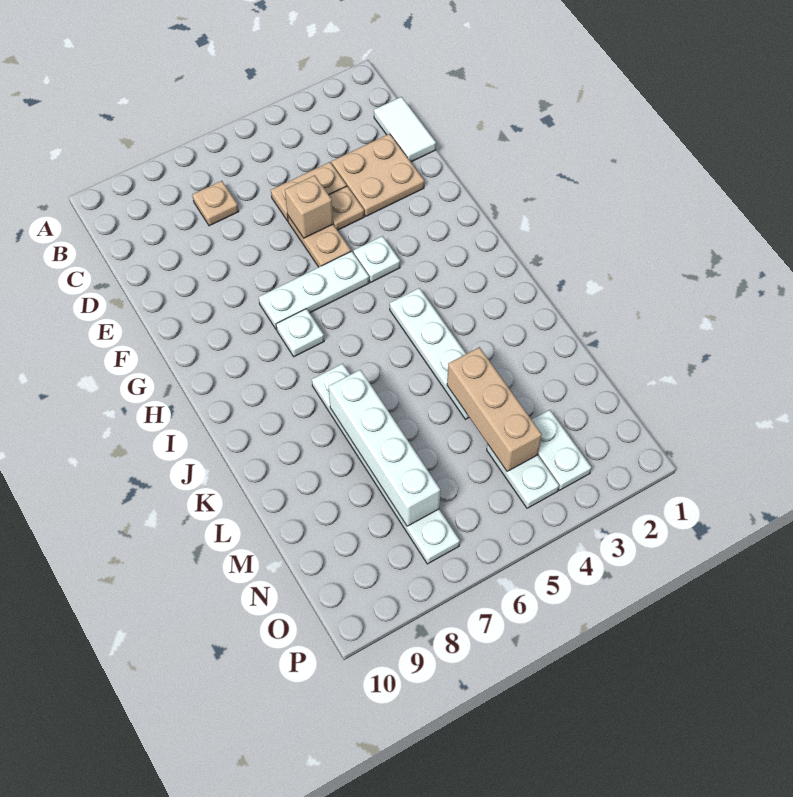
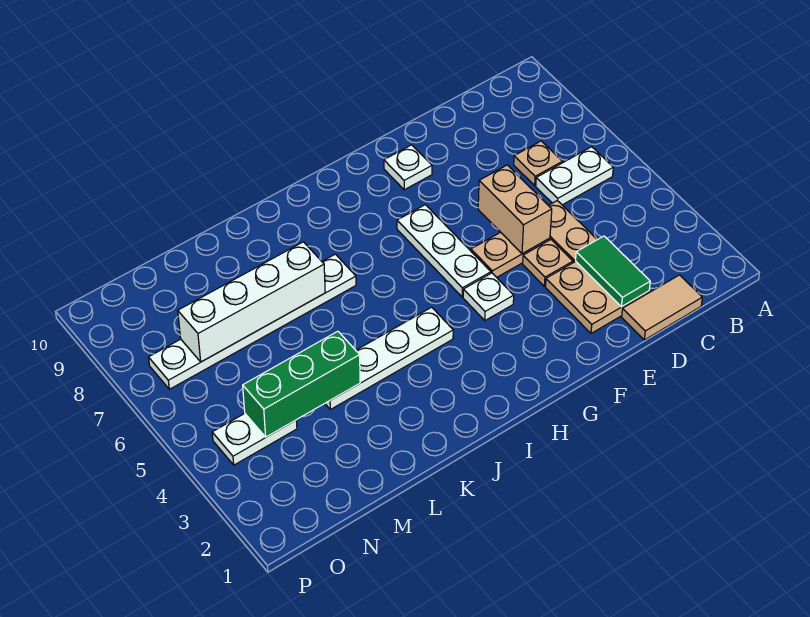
white tile C1:D1 level 1 -> tan tile C1:D1 level 1
none -> green tile D2:D3 level 2
tan brick E5 level 2 -> tan brick E5:E6 level 2
white plate H7 level 1 -> white plate F9 level 1
tan brick L4:N4 level 2 -> green brick L4:N4 level 2
white plate N3:O3 level 1 -> white plate B6:C6 level 1

